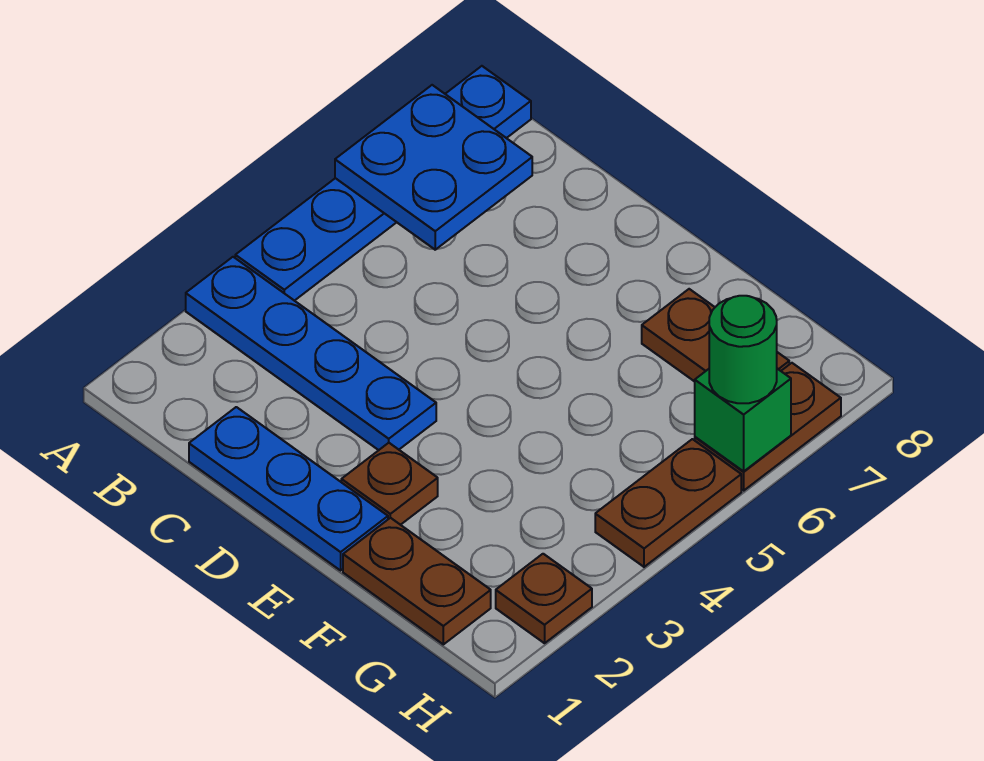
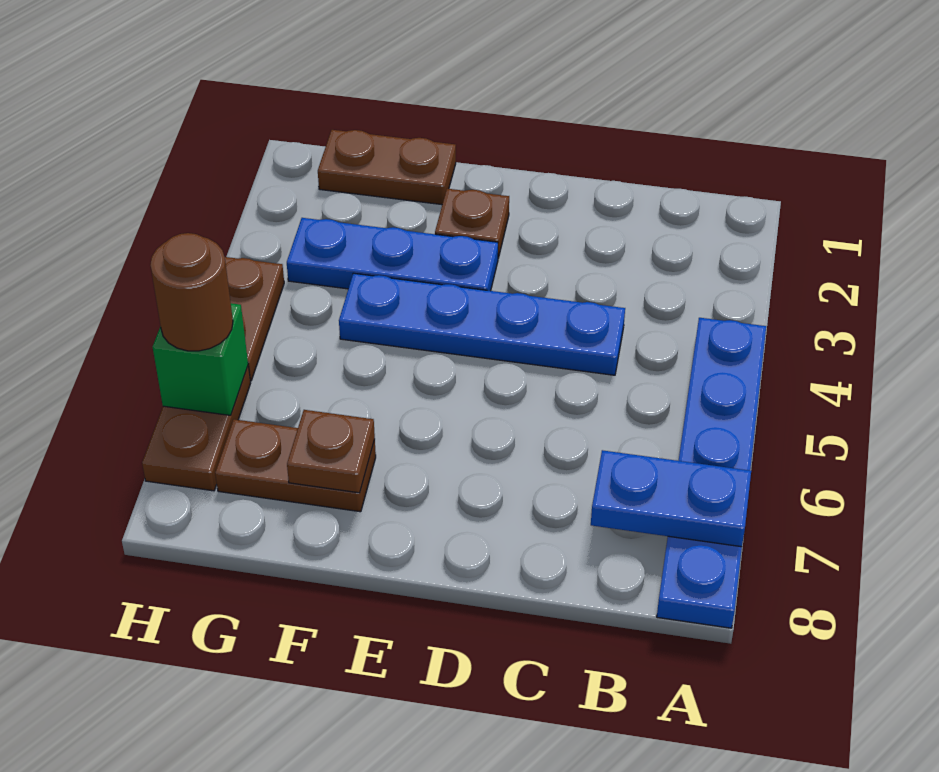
blue plate A3:D3 level 1 -> blue plate C4:F4 level 1
blue plate A6:B7 level 2 -> blue plate A7:B7 level 2
blue plate C1:E1 level 1 -> blue plate E3:G3 level 1
brown plate H2 level 1 -> brown plate F7 level 2
green round brick H6 level 3 -> brown round brick H6 level 3

